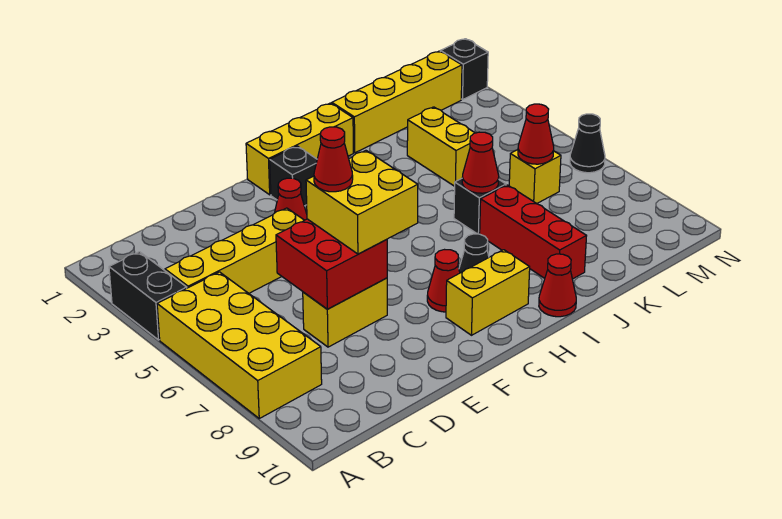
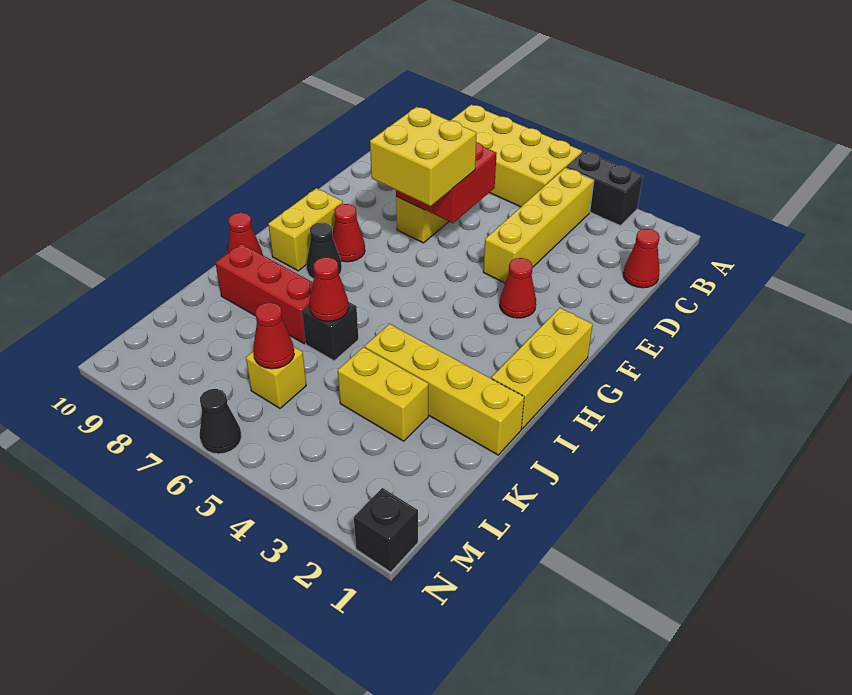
red cone E6 level 4 -> red cone C1 level 1
black brick G2 level 1 -> none
yellow brick J1:M1 level 1 -> yellow brick J1:J4 level 1

